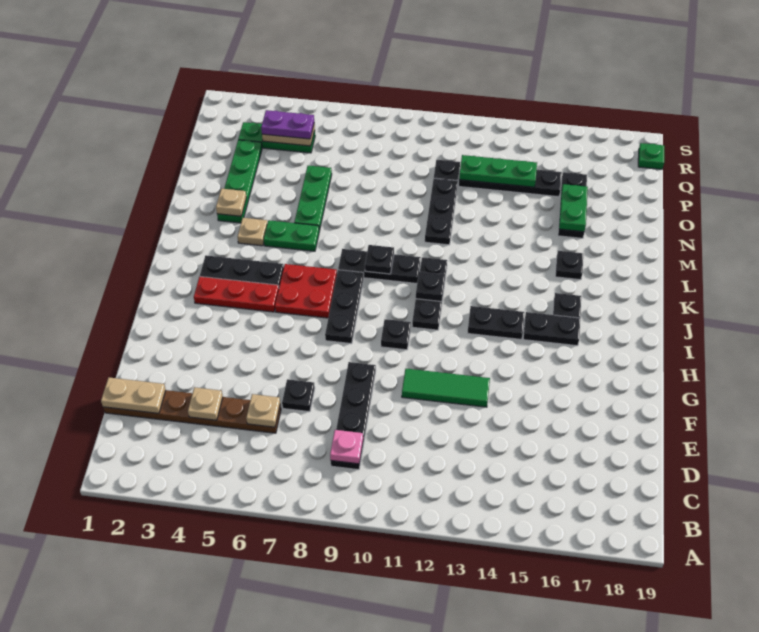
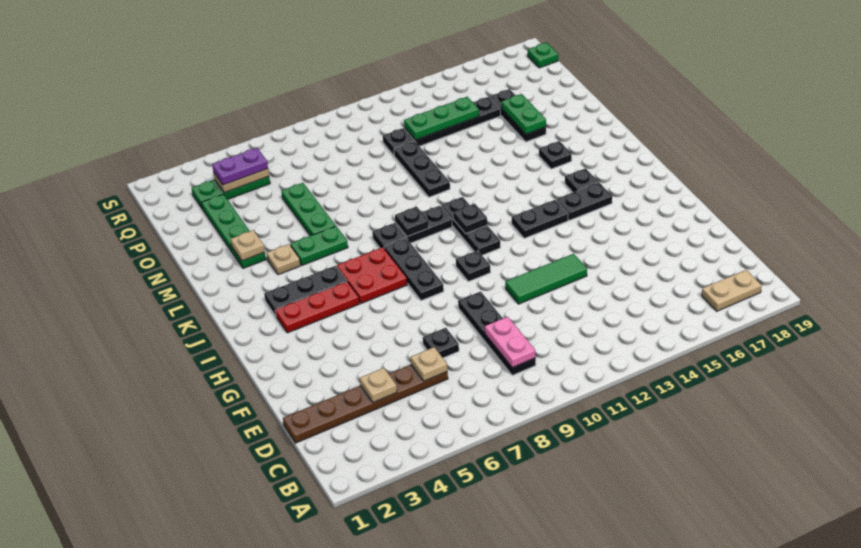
pink plate C9 level 2 -> pink plate C9:D9 level 2
tan plate D1:D2 level 2 -> tan plate B17:B18 level 1

